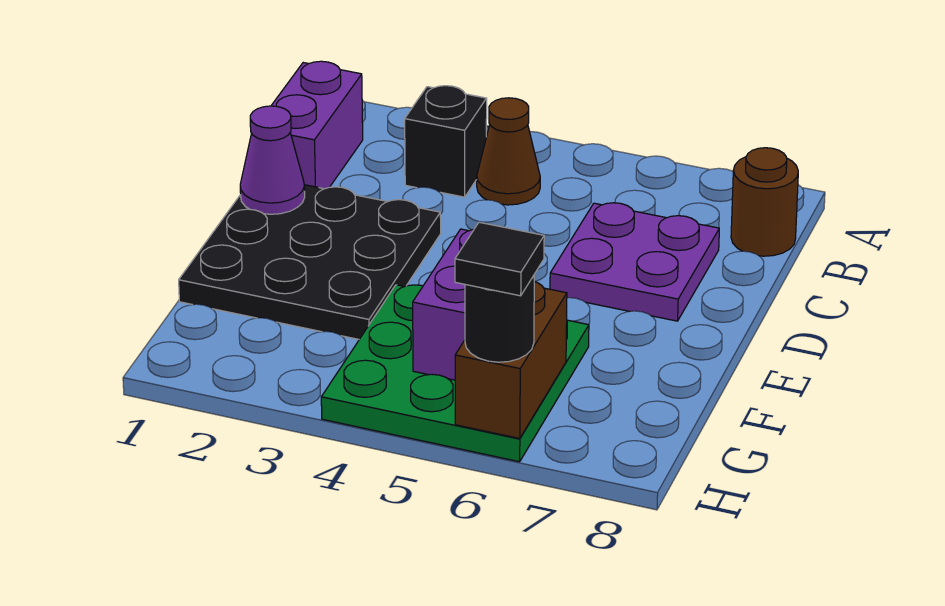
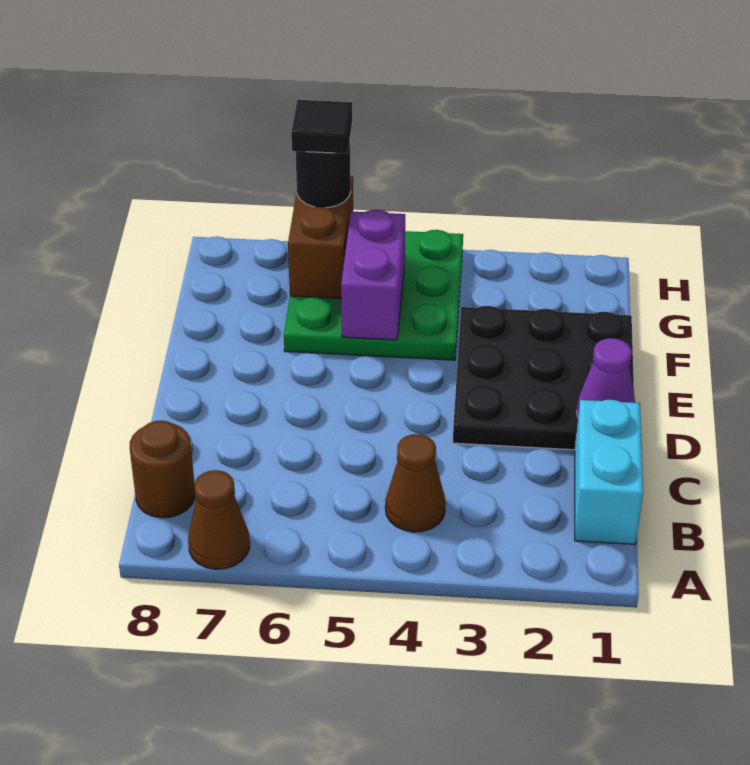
none -> brown cone A7 level 1
purple brick B1:C1 level 1 -> cyan brick B1:C1 level 1
black brick B3 level 1 -> none
purple plate C6:D7 level 1 -> none

